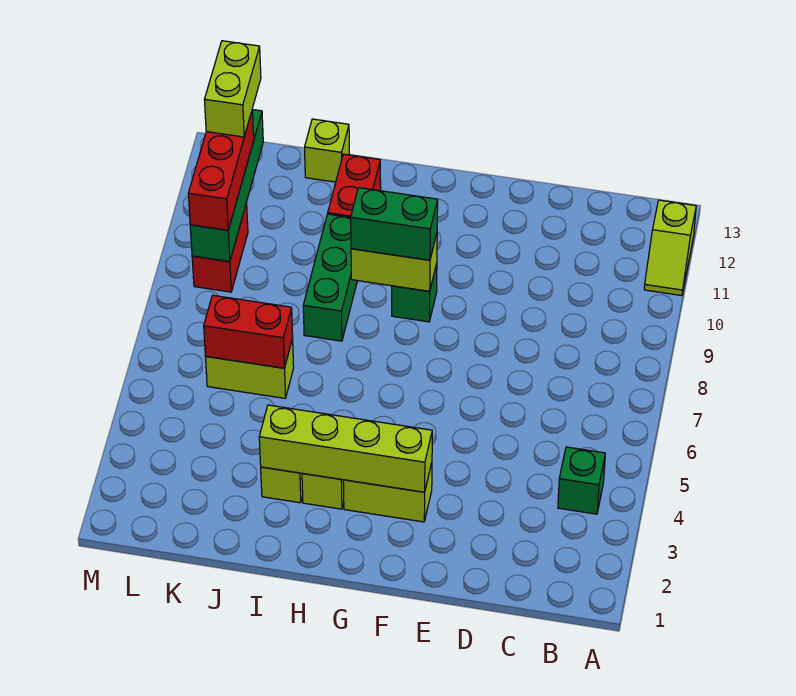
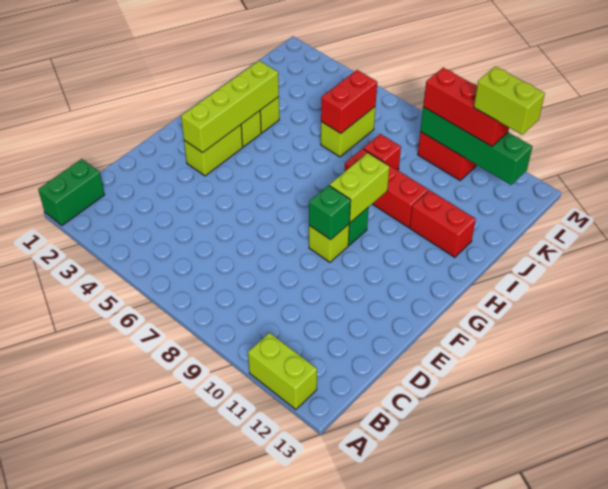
lime slope A11:A12 level 1 top 12 -> lime brick A11:A12 level 1
green brick B4 level 1 -> green brick F9 level 2
green brick G9:H9 level 3 -> green brick A1:B1 level 1
green brick I8:I10 level 1 -> red brick I8:I10 level 1
none -> red brick J8 level 1
lime brick J13 level 1 -> lime brick F9 level 1

